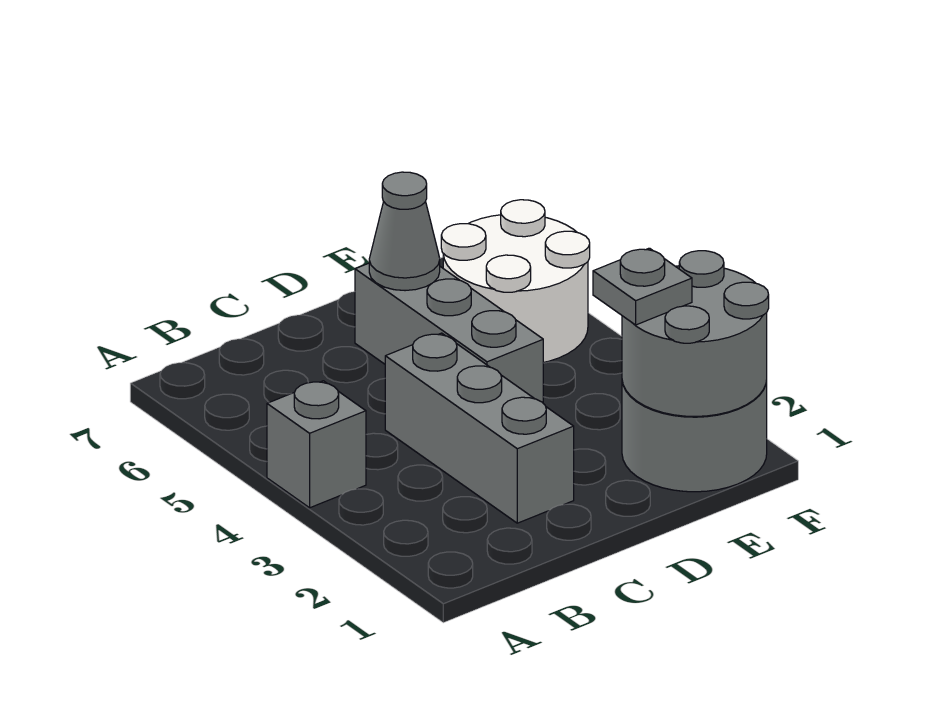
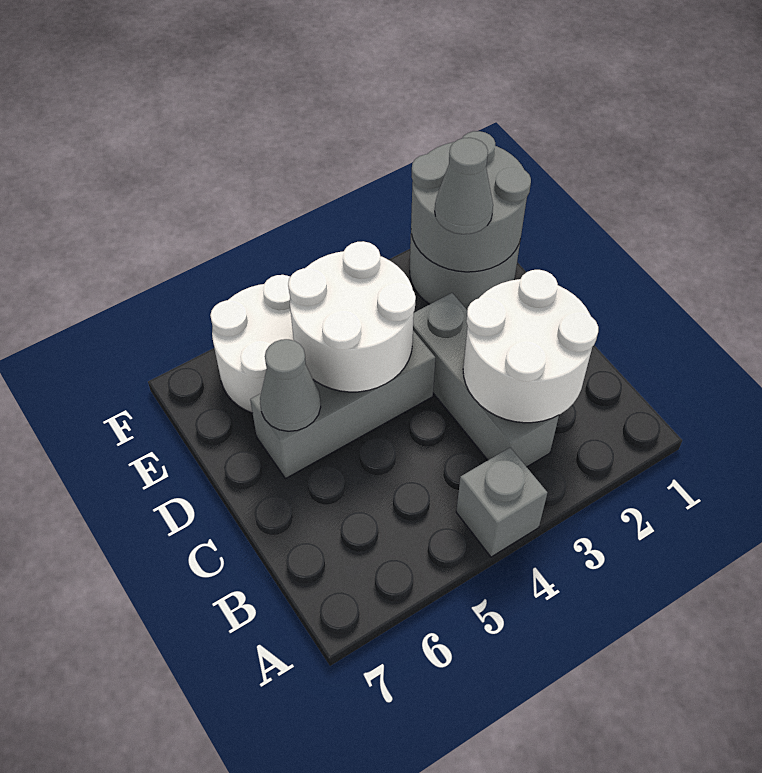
none -> white round brick B2:C3 level 2
grey brick C2:C4 level 1 -> grey brick B3:D3 level 1
none -> white round brick D4:E5 level 2
grey plate E2 level 3 -> grey cone E2 level 3

